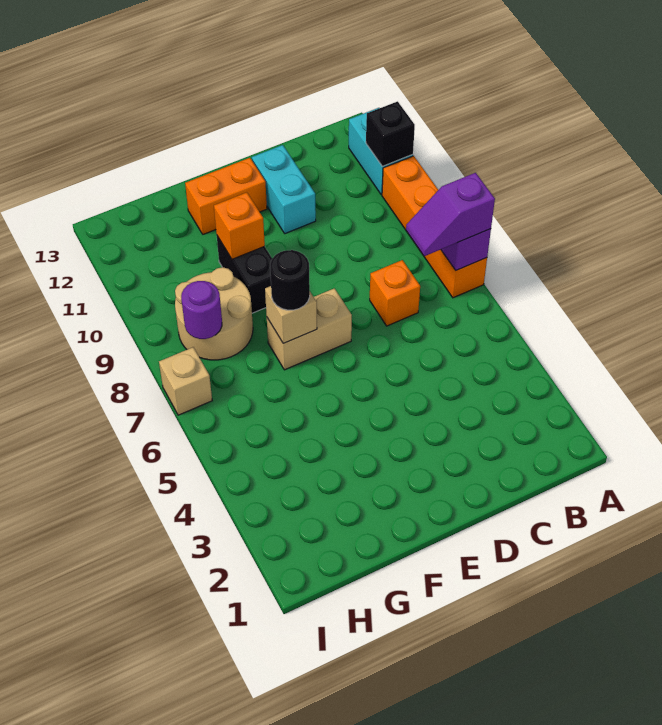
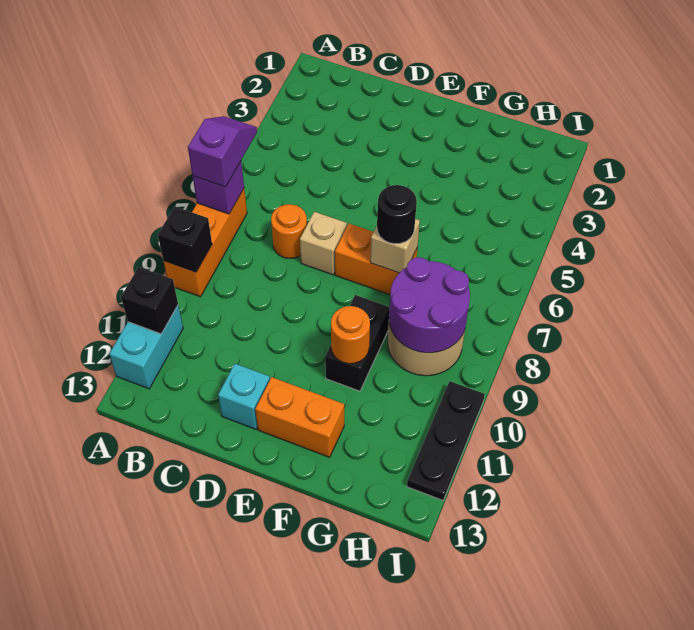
orange brick A7:A10 level 1 -> orange brick A7:A9 level 1
purple slope A7:B7 level 3 top A -> purple slope A6:A7 level 3 top 7
none -> black brick A9 level 2
orange brick C7 level 1 -> orange round brick C7 level 1
cyan brick D11:D12 level 1 -> cyan brick D12 level 1
tan brick E7:F7 level 1 -> orange brick E7:F7 level 1
orange brick F10 level 2 -> orange round brick F10 level 2
purple round brick H8 level 2 -> purple round brick G8:H9 level 2
tan brick I7 level 1 -> tan brick D7 level 1
none -> black plate I10:I12 level 1

